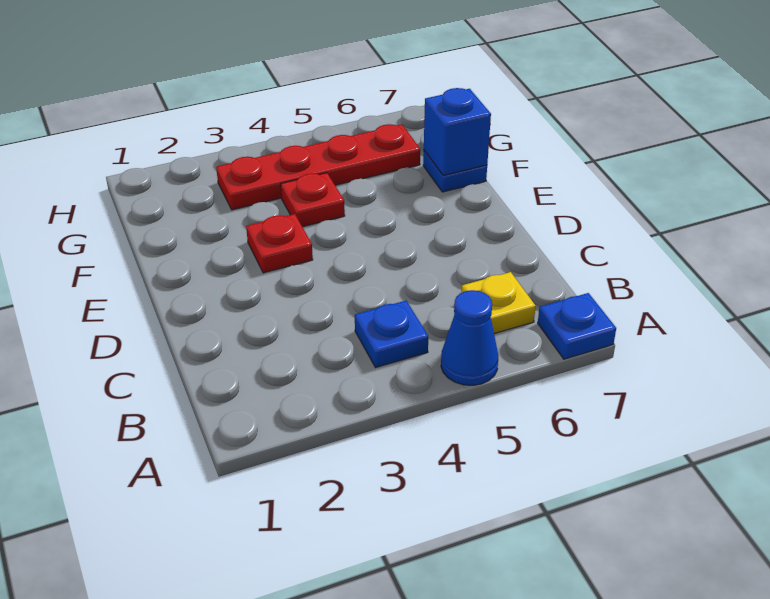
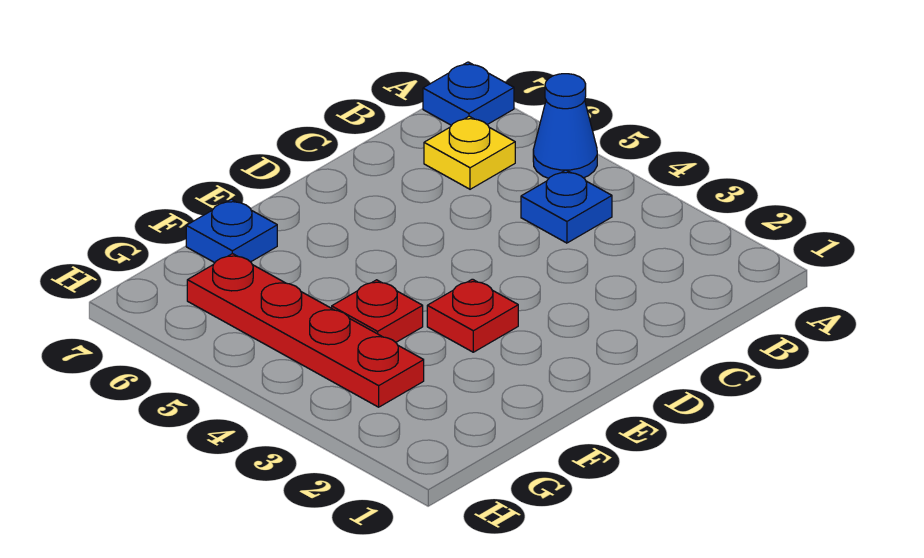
blue brick F7 level 2 -> none

